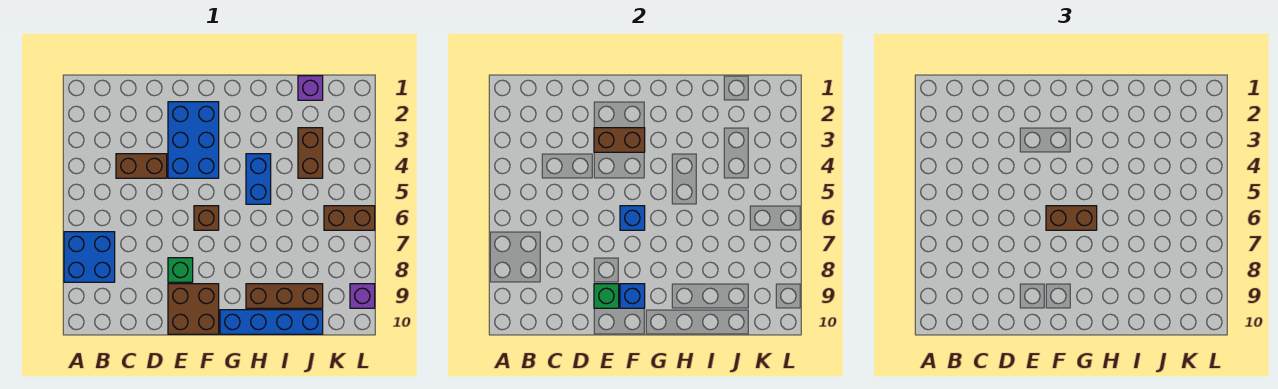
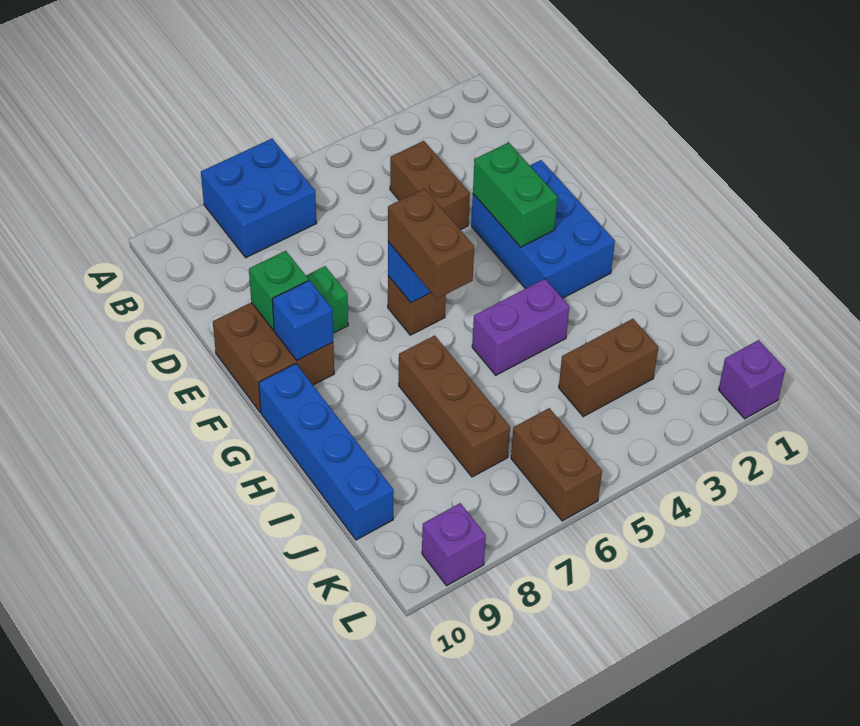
blue brick E2:F4 level 1 -> blue brick E2:G3 level 1
brown brick E3:F3 level 2 -> green brick E3:F3 level 2
blue brick H4:H5 level 1 -> purple brick H4:H5 level 1
brown brick H9:J9 level 1 -> brown brick H7:J7 level 1
purple brick J1 level 1 -> purple brick L1 level 1

